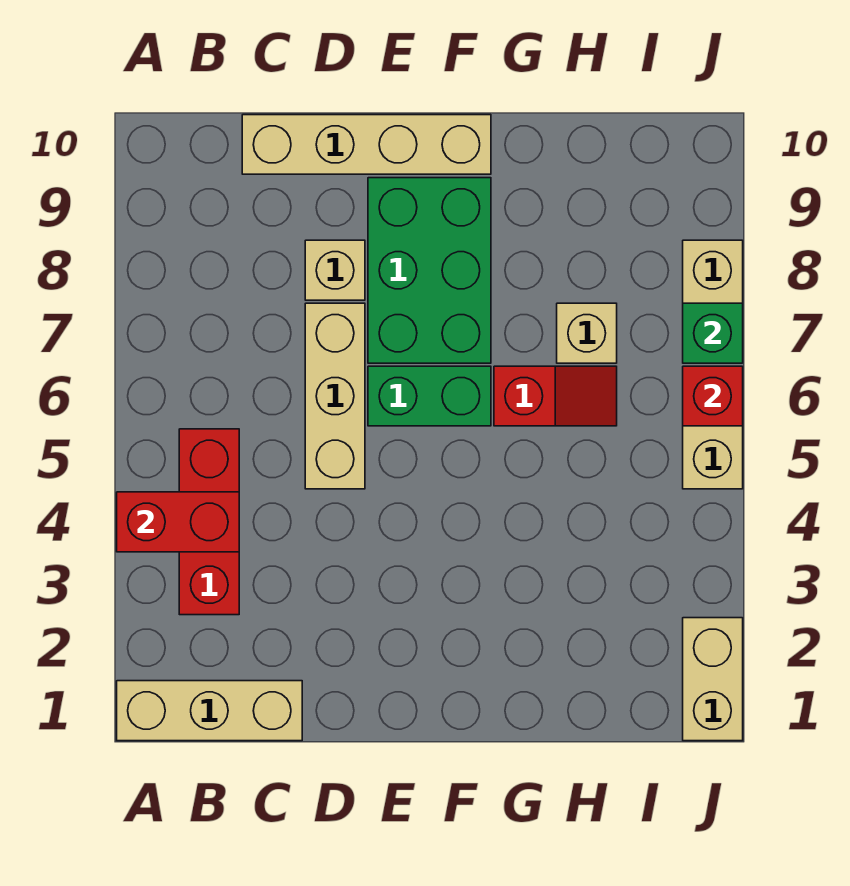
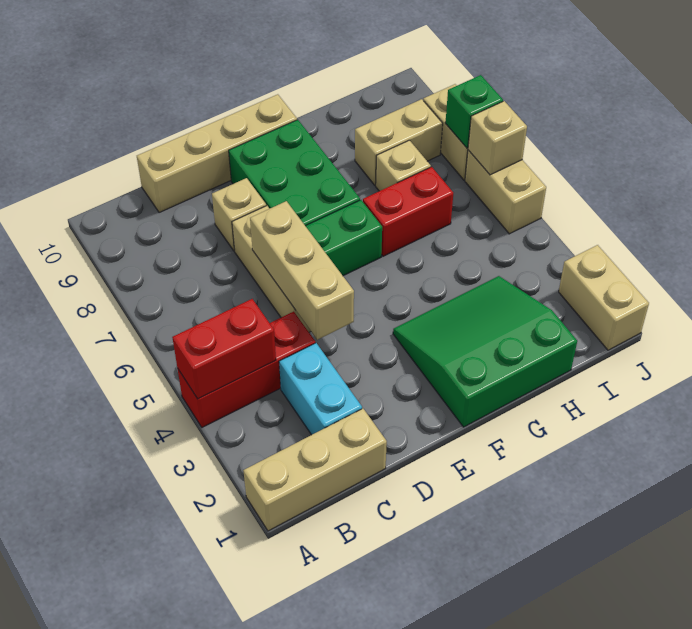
red brick B3:B5 level 1 -> red brick A4:C4 level 1
none -> cyan brick C2:C3 level 1
none -> tan brick D4:D6 level 2
none -> green slope F1:H3 level 1 top 1
red slope G6:H6 level 1 top G -> red brick G6:H6 level 1
none -> tan brick H8:I8 level 1
red brick J6 level 2 -> tan brick J6 level 2

